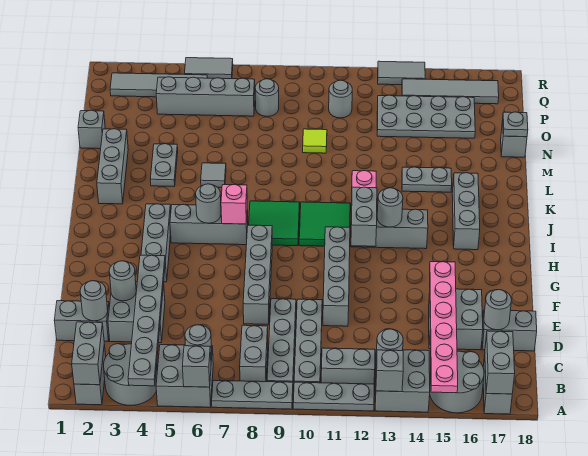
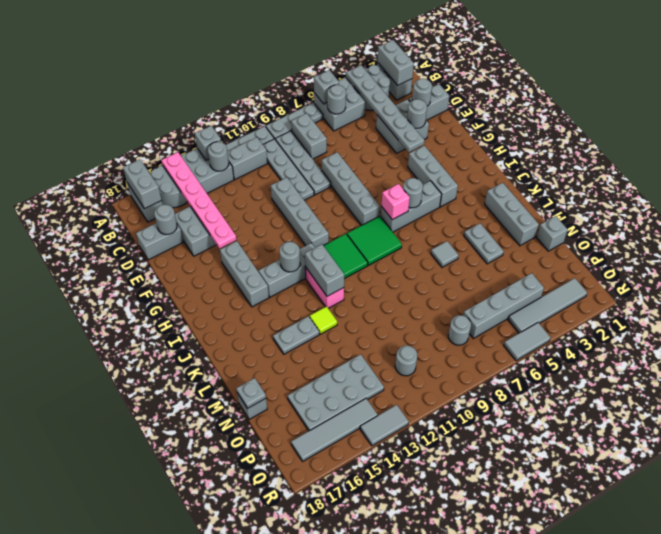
grey brick H12:I12 level 2 -> grey brick J12:K12 level 2
grey brick I16:K16 level 1 -> grey brick G15:I15 level 1
lime tile N10 level 1 -> lime tile L13 level 1

